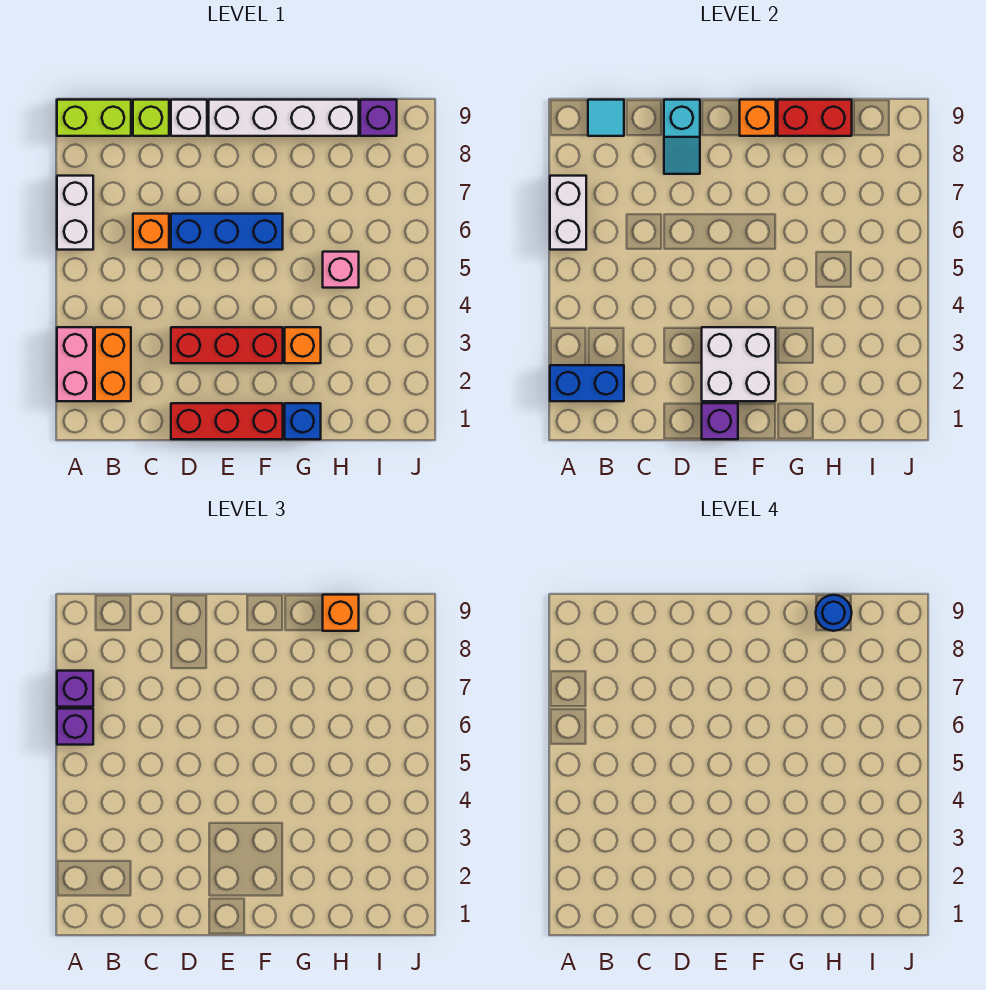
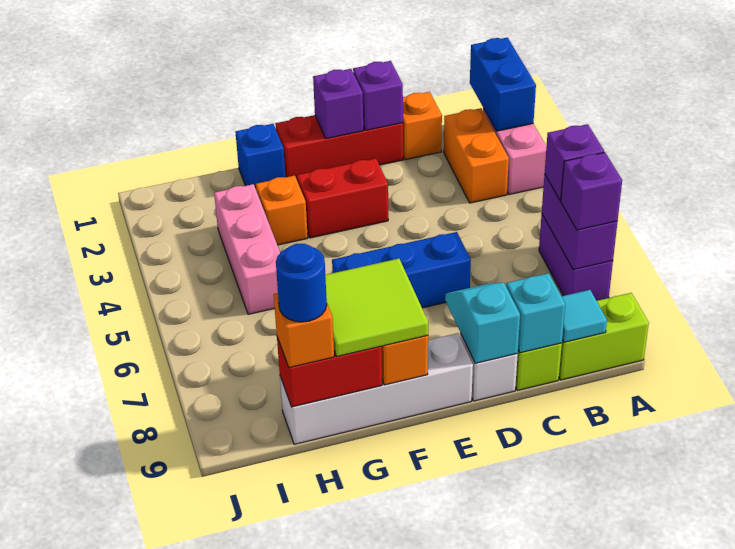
blue brick A2:B2 level 2 -> blue brick A1:A2 level 2
white brick A6:A7 level 1 -> purple brick A6:A7 level 1
white brick A6:A7 level 2 -> purple brick A6:A7 level 2
orange brick C6 level 1 -> orange brick C1 level 1
none -> cyan brick C9 level 2
red brick D3:F3 level 1 -> red brick E3:F3 level 1
white brick E2:F3 level 2 -> none
none -> lime tile F8:G9 level 3
pink brick H5 level 1 -> pink brick H3:H5 level 1
purple brick I9 level 1 -> purple brick D1 level 2

